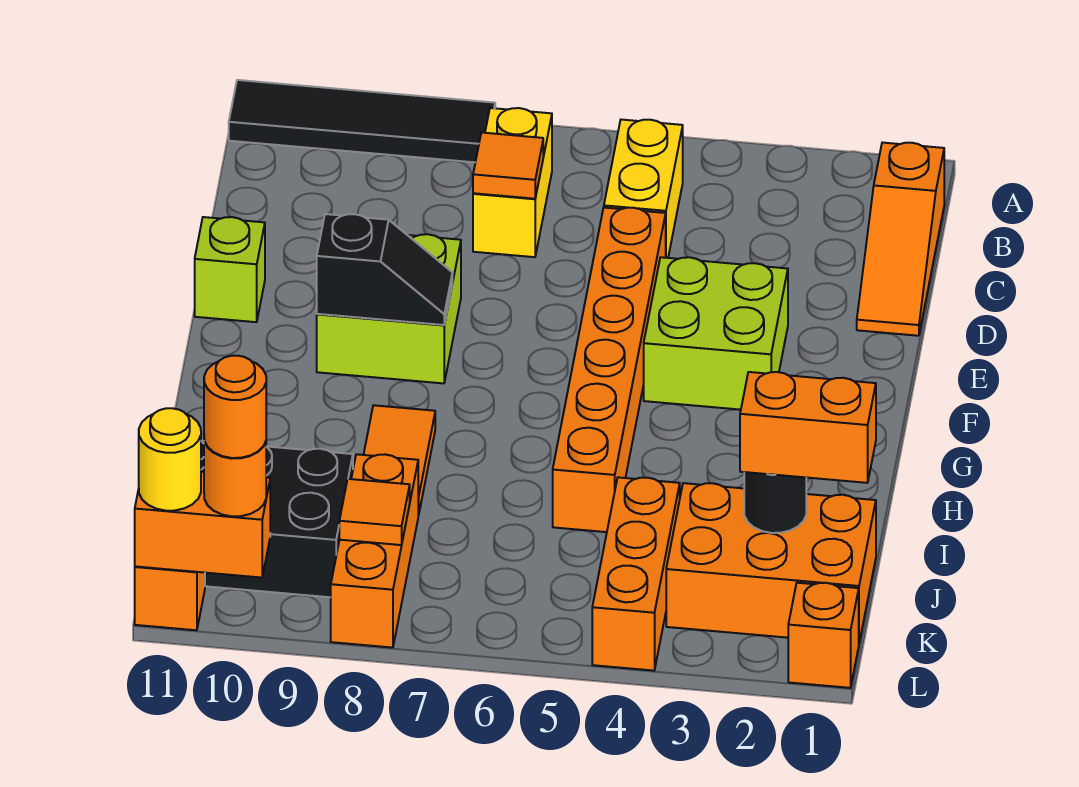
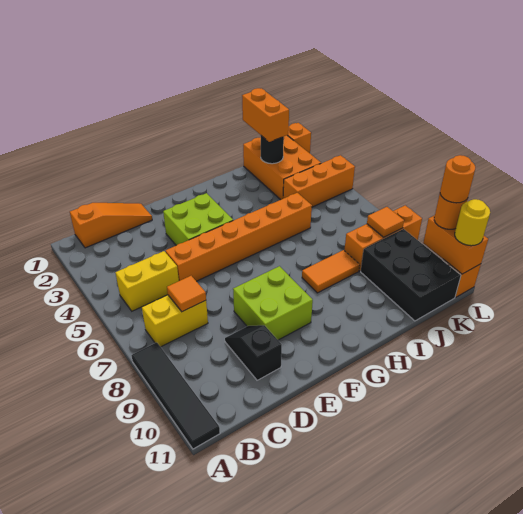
lime brick E11 level 1 -> none
black slope F8:F9 level 2 top 9 -> black slope D9:D10 level 1 top 10

